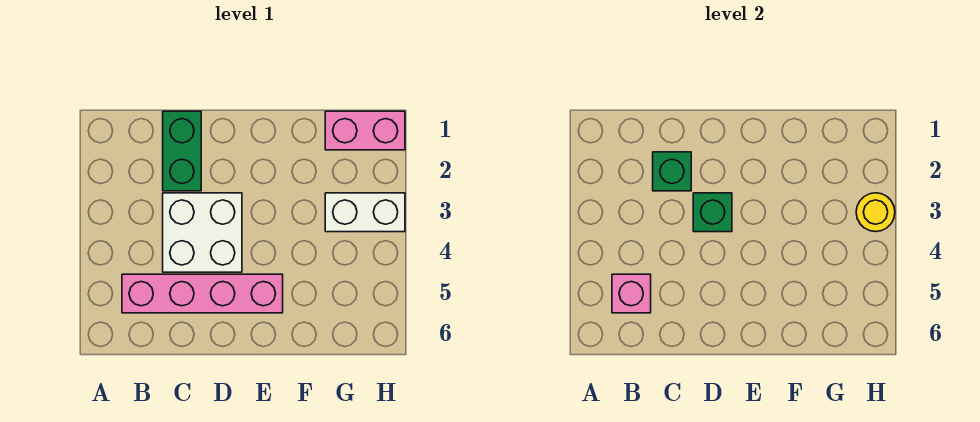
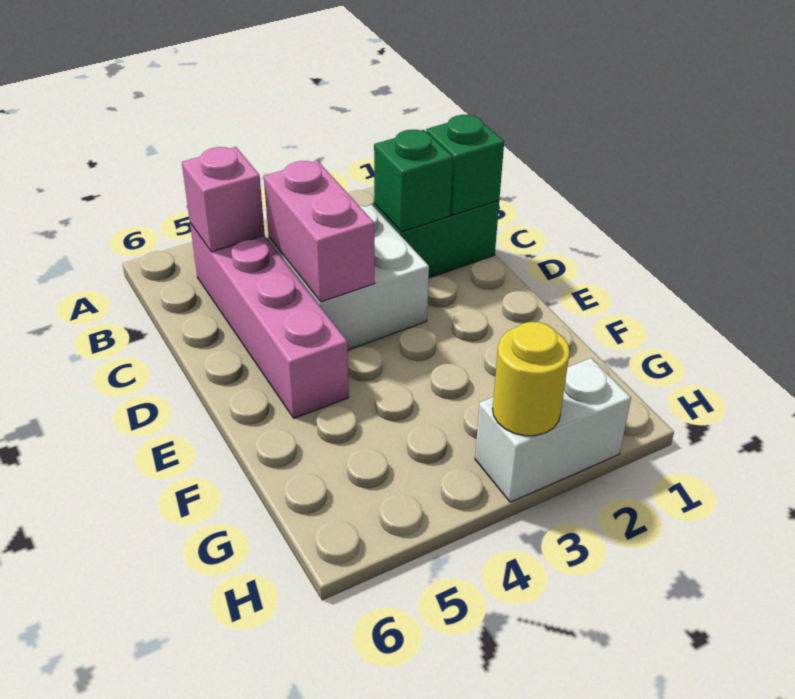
green brick D3 level 2 -> green brick C1 level 2
pink brick G1:H1 level 1 -> pink brick C4:D4 level 2
white brick G3:H3 level 1 -> white brick H2:H3 level 1

